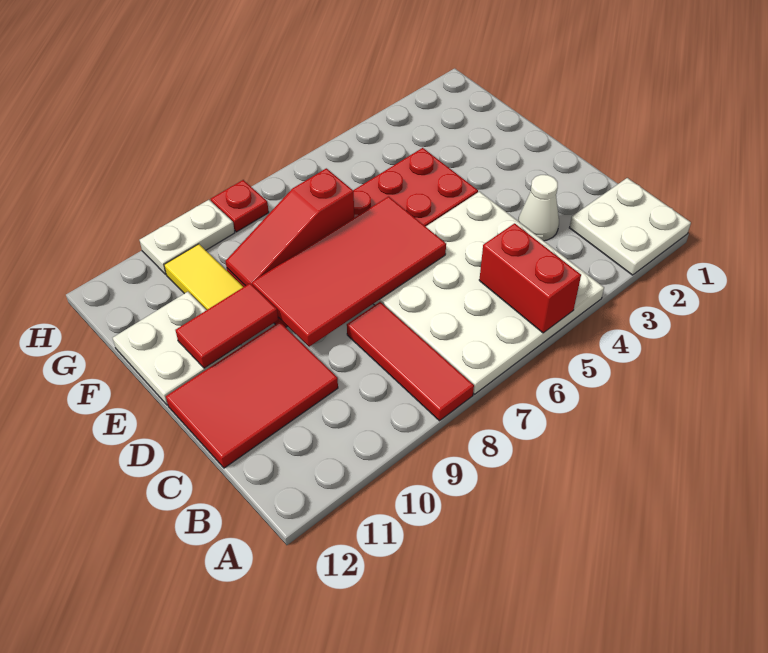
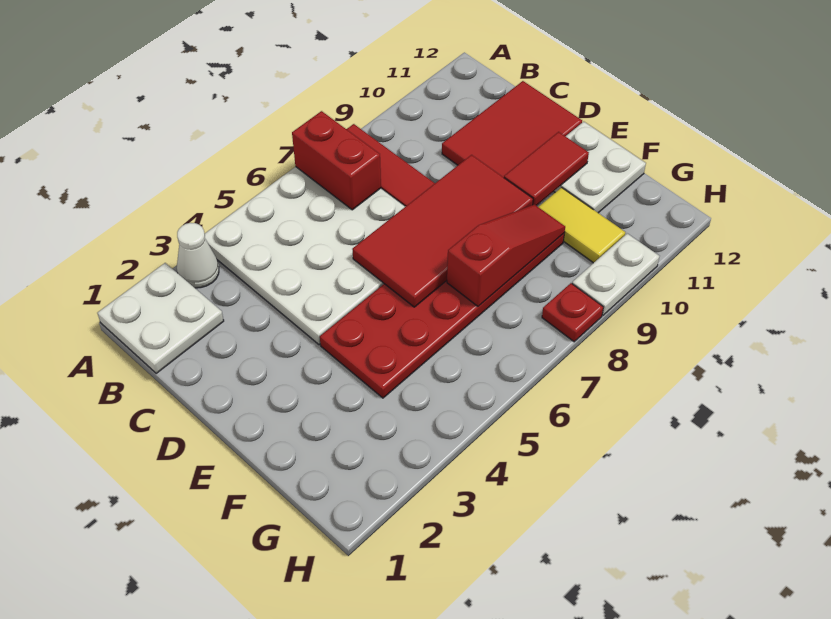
red brick A5:B5 level 2 -> red brick A7:B7 level 2
white cone C3 level 1 -> white cone A3 level 1

